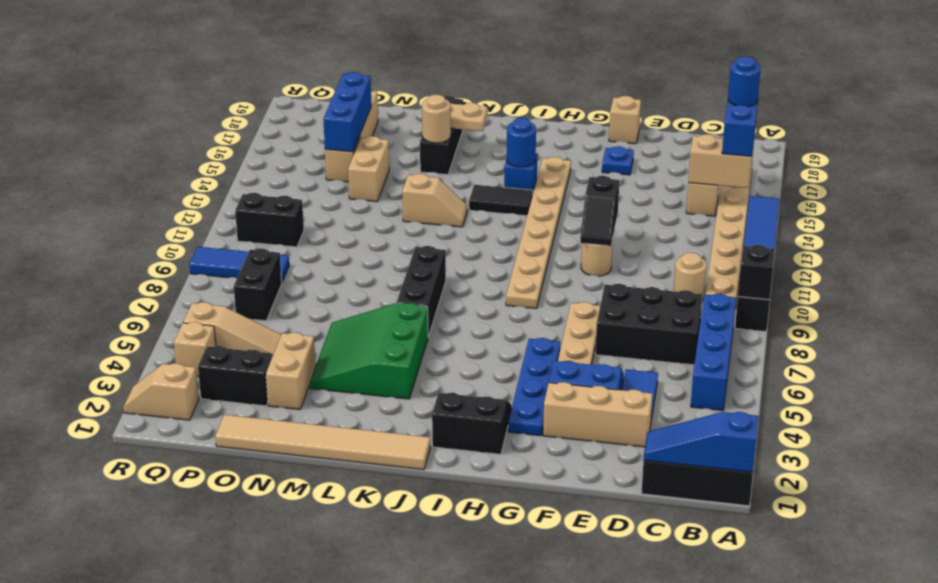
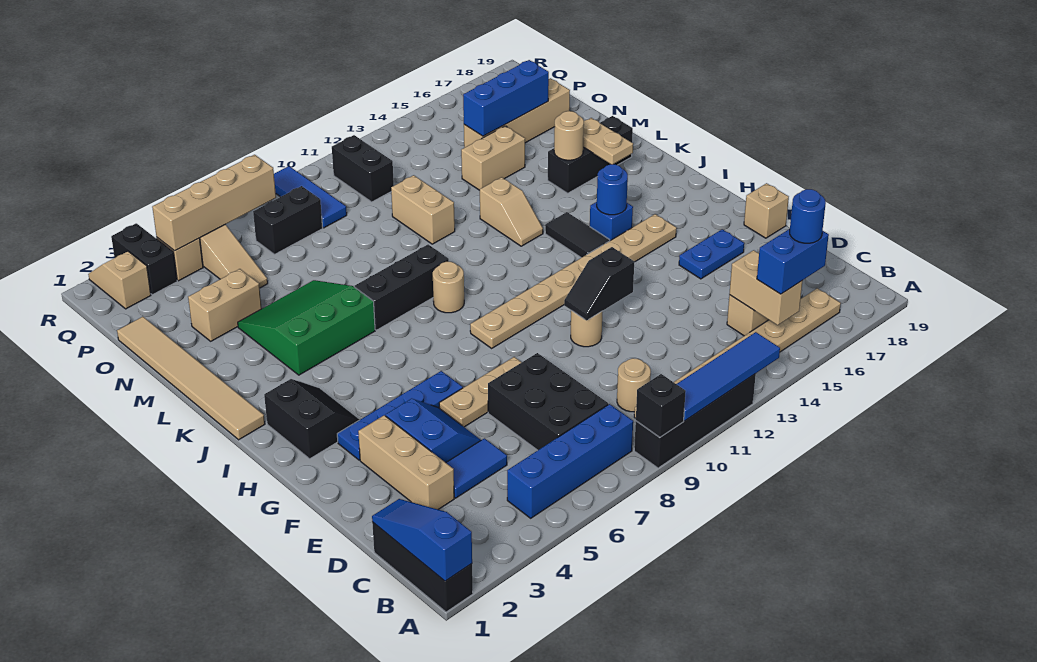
blue plate F17 level 1 -> blue plate F16:F17 level 1
none -> tan round brick J9 level 1
none -> tan brick M11:N11 level 1
black brick O3:P3 level 1 -> black brick Q3:R3 level 1
none -> tan brick Q4:Q7 level 2

